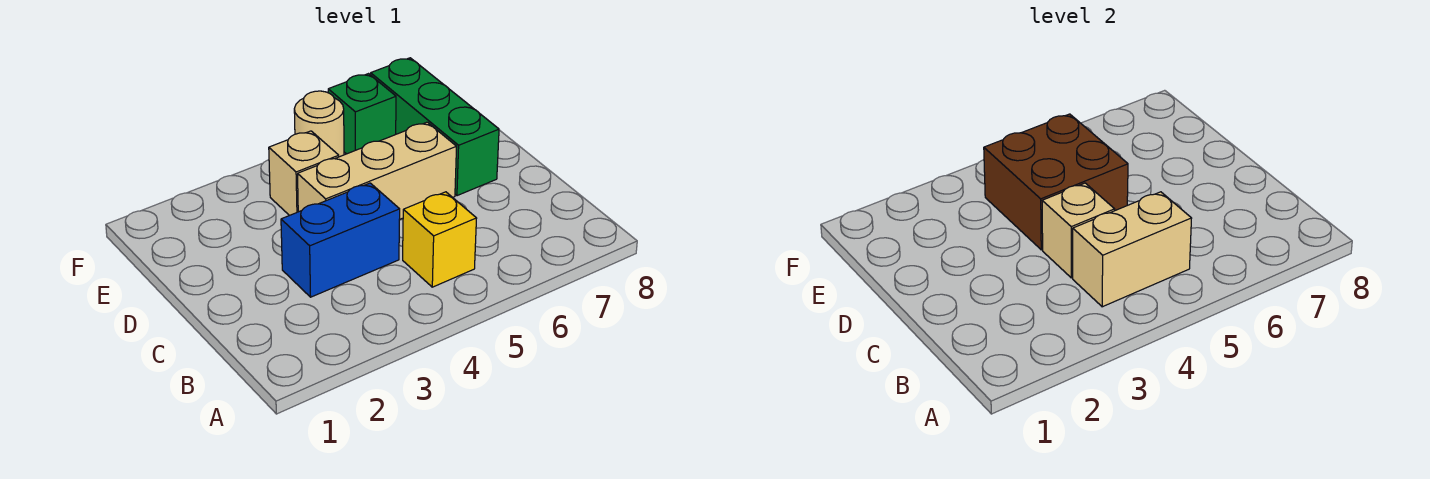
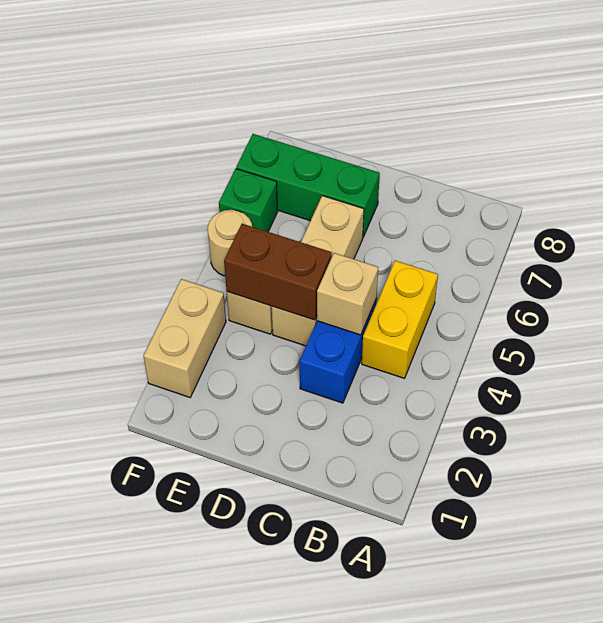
tan brick B4:B5 level 2 -> tan brick F2:F3 level 1
yellow brick B5 level 1 -> yellow brick B4:B5 level 1
brown brick D4:E5 level 2 -> brown brick D4:E4 level 2

